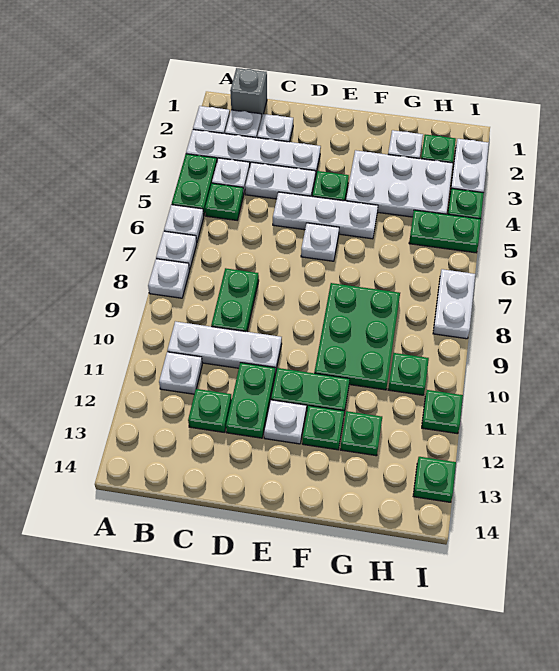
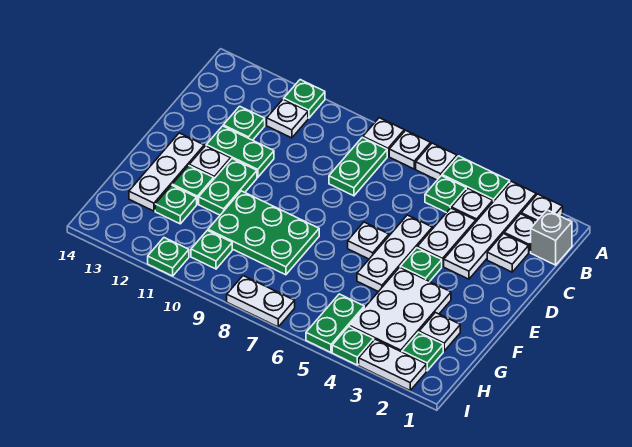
white plate B10:D10 level 1 -> white plate E13:G13 level 1
green plate C8:C9 level 1 -> green plate B8:C8 level 1
green plate I13 level 1 -> green plate A11 level 1

